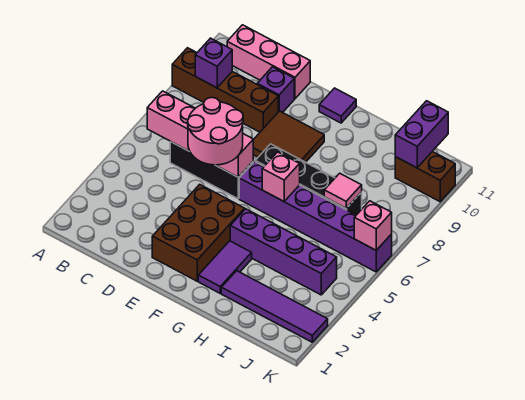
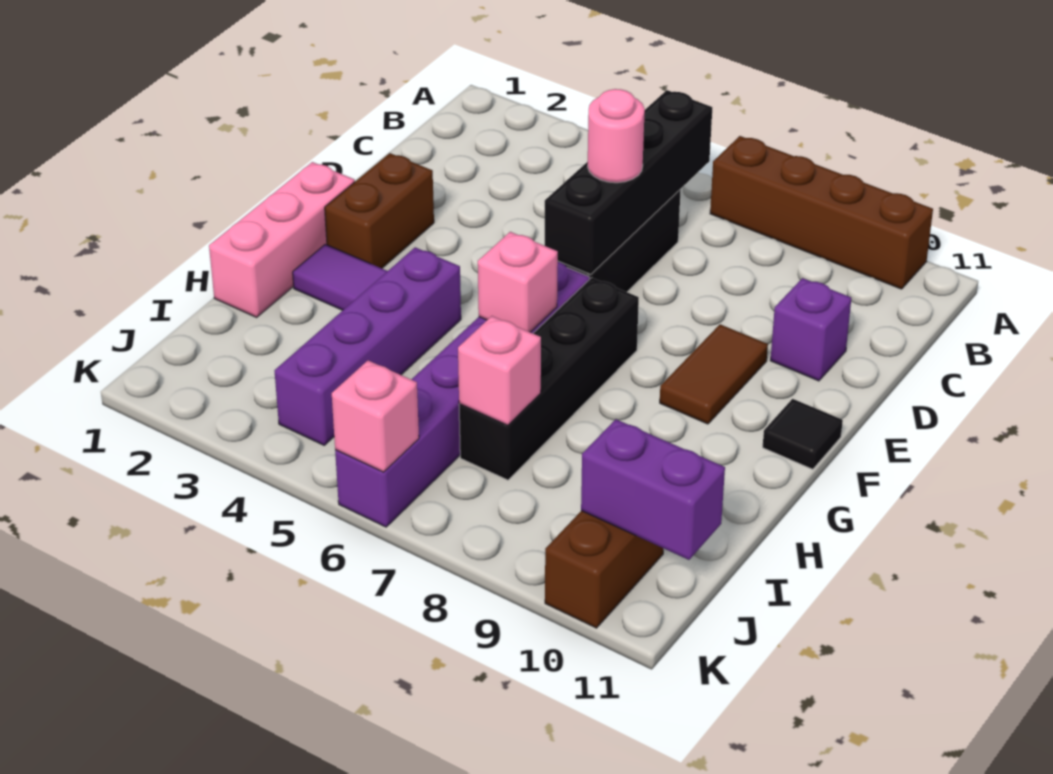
brown brick A9:D9 level 1 -> brown brick A7:A10 level 1
pink brick B6:E6 level 2 -> black brick B6:E6 level 2
purple brick B9 level 2 -> none
pink brick B11:D11 level 1 -> pink brick F1:H1 level 1
pink round brick D5:E6 level 3 -> pink round brick D6 level 3
brown brick E2:F4 level 1 -> brown brick E2:F2 level 1
brown tile E8:F9 level 1 -> brown tile E9:F9 level 1
purple tile F11 level 1 -> black tile F11 level 1
purple tile H2:K2 level 1 -> none
pink tile I7 level 2 -> pink brick I7 level 2

